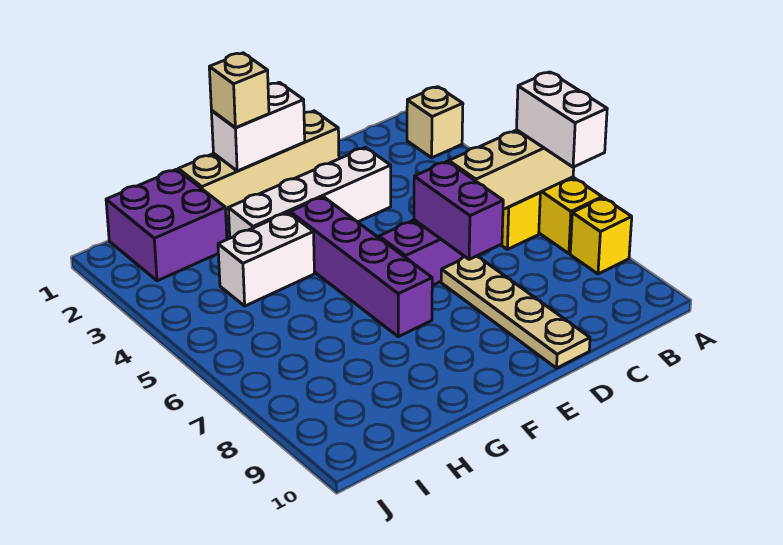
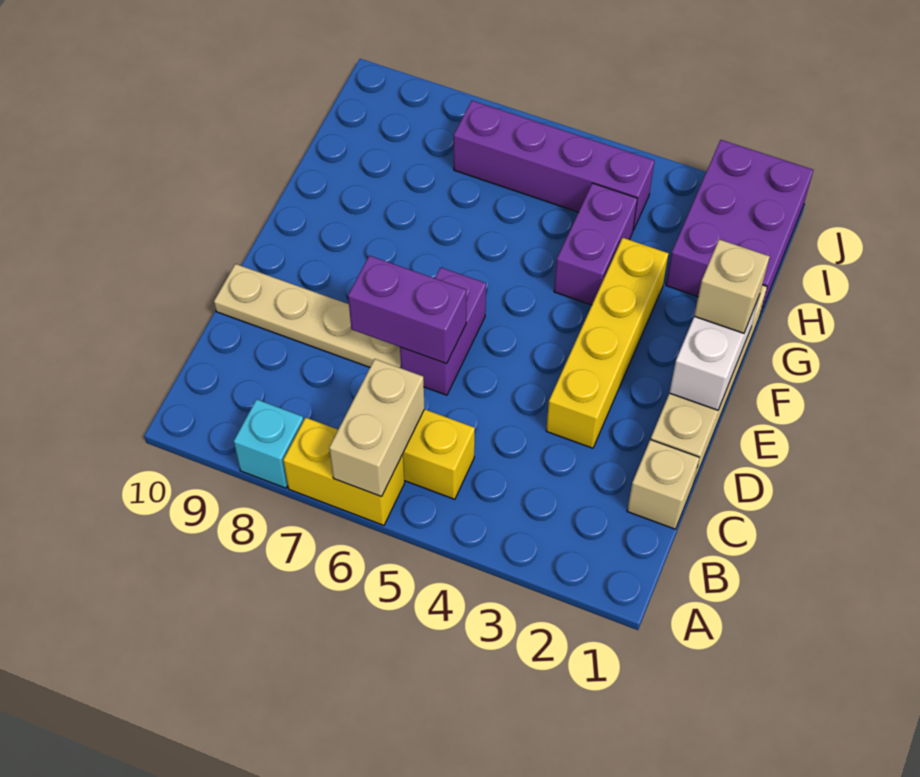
tan brick A2 level 1 -> tan brick C1 level 1
tan brick A6:C6 level 2 -> tan brick A6:B6 level 2
white brick A6:A7 level 3 -> none
yellow brick A8 level 1 -> cyan brick A8 level 1
white brick D3:G3 level 1 -> yellow brick D3:G3 level 1
purple brick F4:F7 level 1 -> purple brick I4:I7 level 1
white brick G4:H4 level 1 -> purple brick G4:H4 level 1
purple brick H1:I2 level 1 -> purple brick H1:J2 level 1

